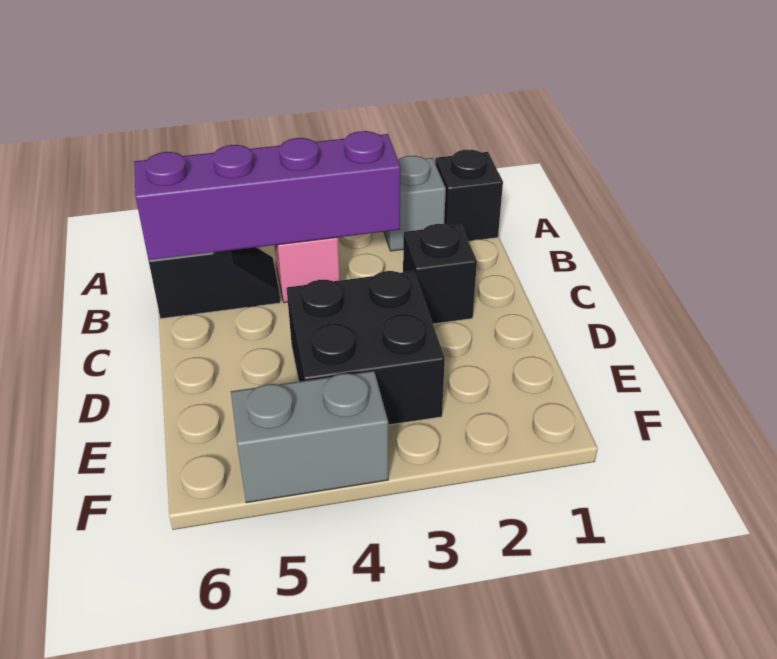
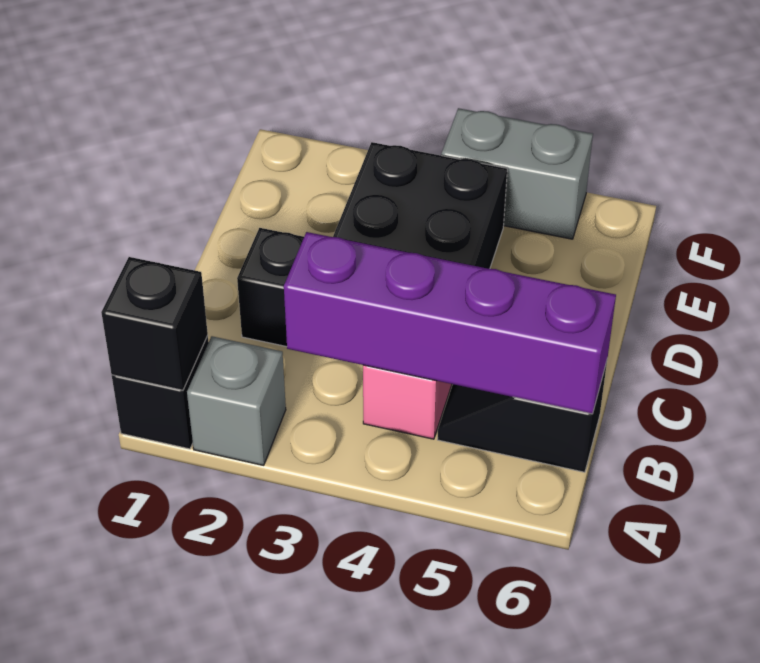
none -> black brick A1 level 2

